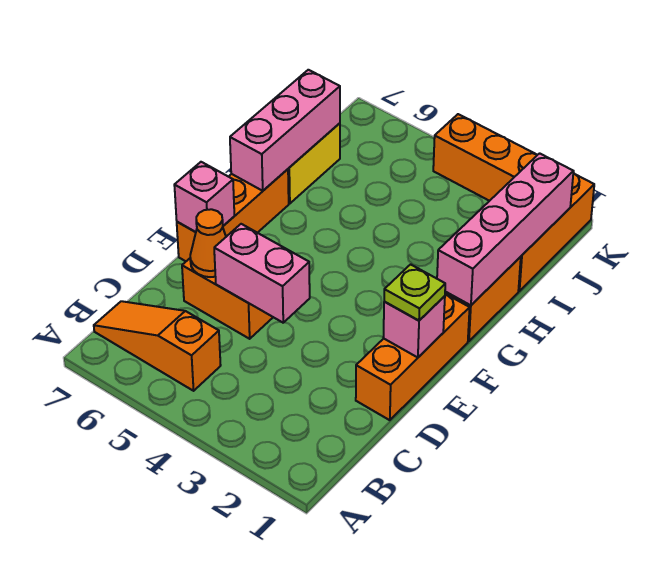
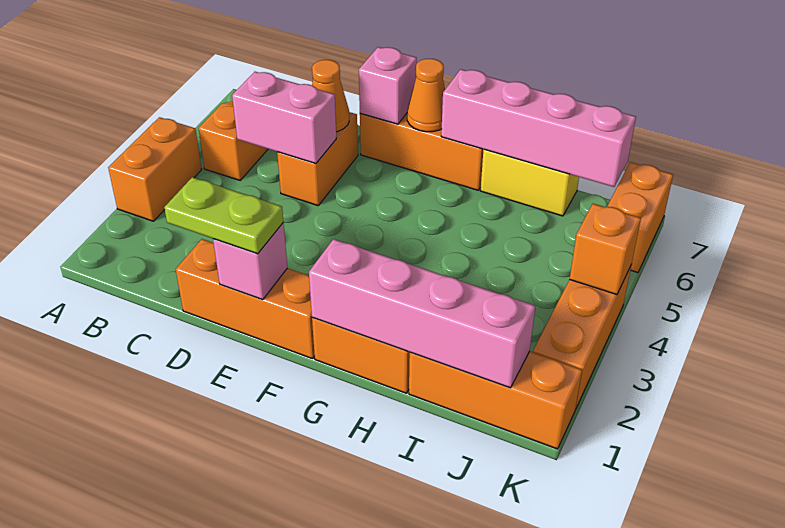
none -> orange brick A3:A4 level 1
pink brick D4:D5 level 2 -> pink brick C5:D5 level 2
lime plate E1 level 3 -> lime plate D1:E1 level 3
none -> orange cone F7 level 2
pink brick G7:I7 level 2 -> pink brick G7:J7 level 2
none -> orange brick K4 level 2
none -> orange brick K6:K7 level 1

